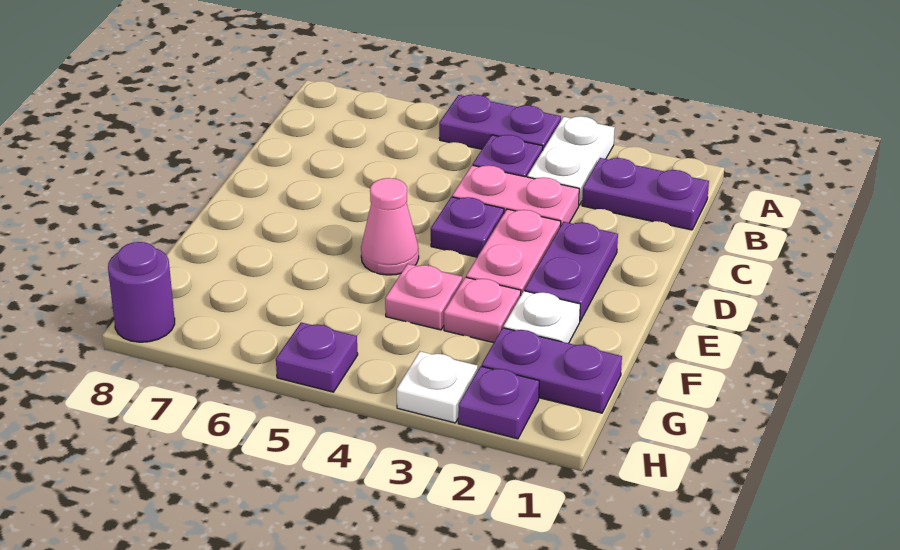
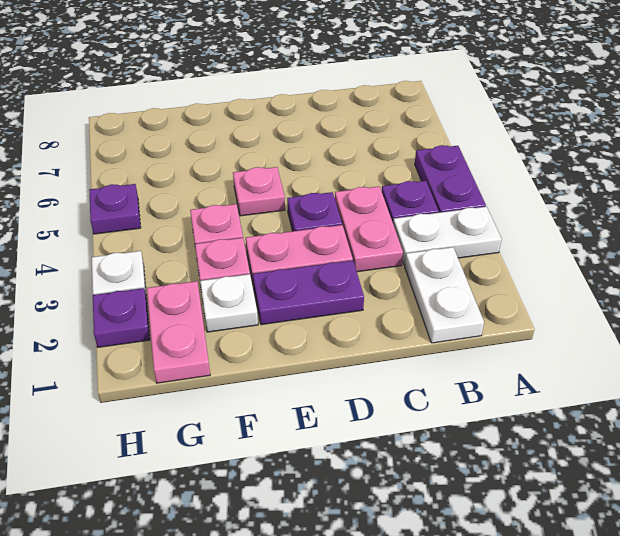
purple plate B1:B2 level 1 -> white plate B1:B2 level 1
pink cone E5 level 1 -> pink plate E5 level 1
purple plate G1:G2 level 1 -> pink plate G1:G2 level 1
purple round brick H8 level 1 -> none

